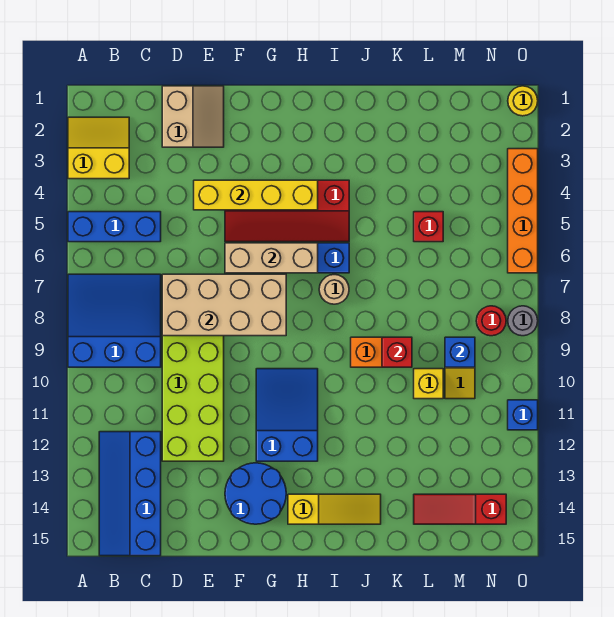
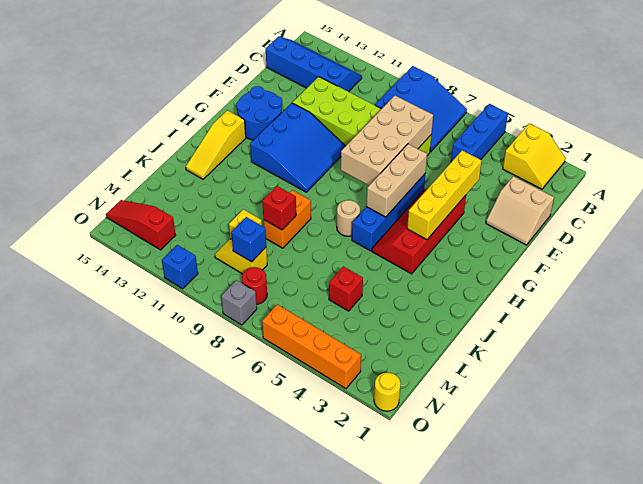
blue slope G10:H12 level 1 top 12 -> blue slope F10:H12 level 1 top 12
red slope L14:N14 level 1 top N -> red slope N13:N15 level 1 top 13
grey round brick O8 level 1 -> grey brick O8 level 1

